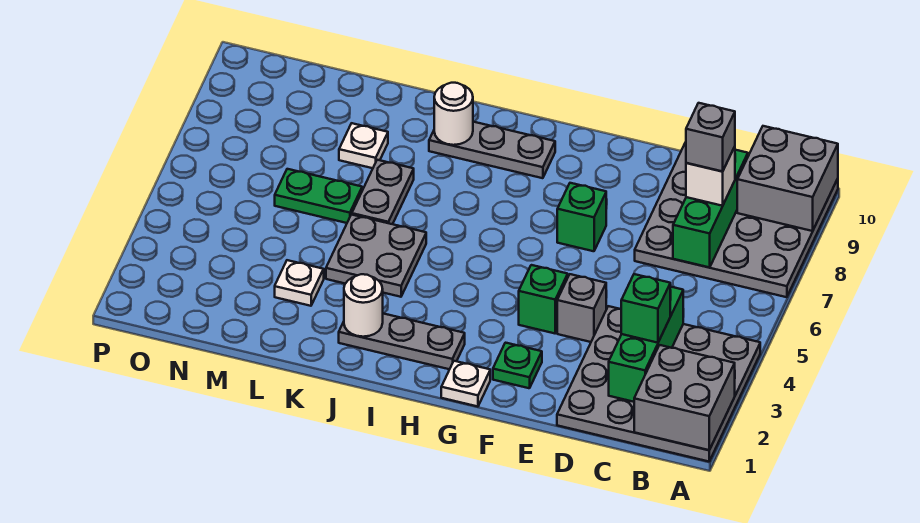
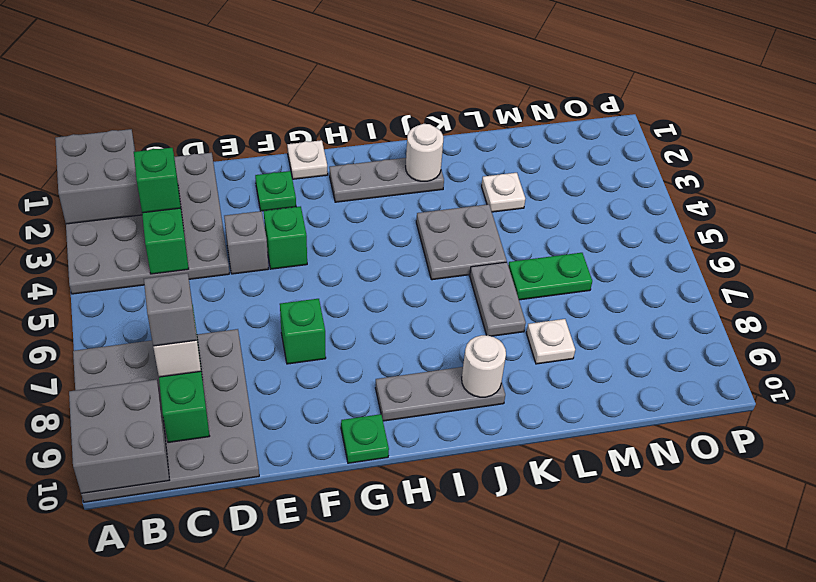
none -> green plate G10 level 1

